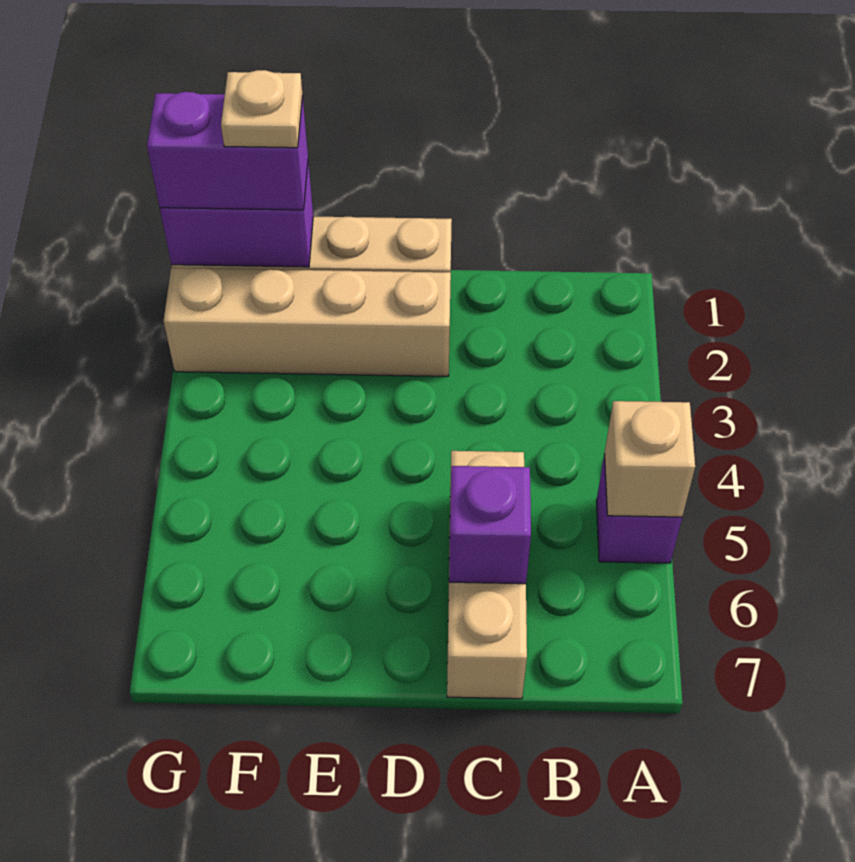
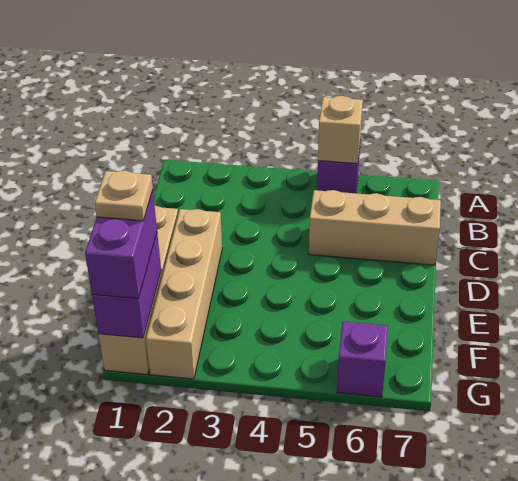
purple brick C6 level 2 -> purple brick G6 level 1

